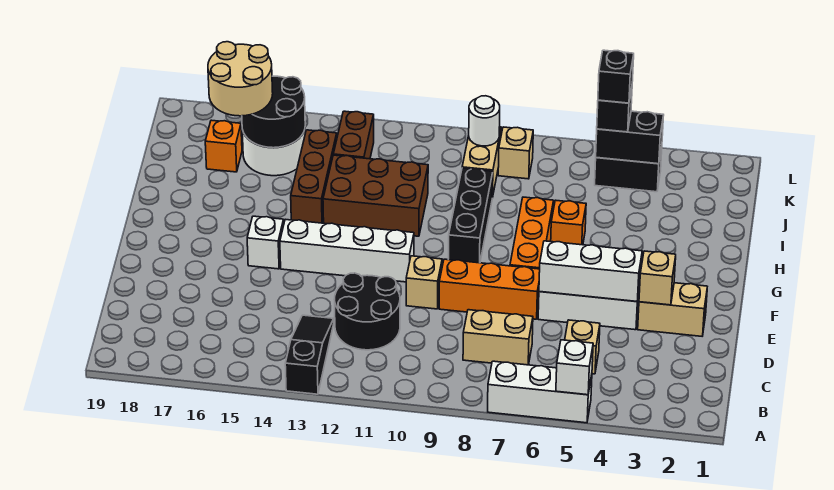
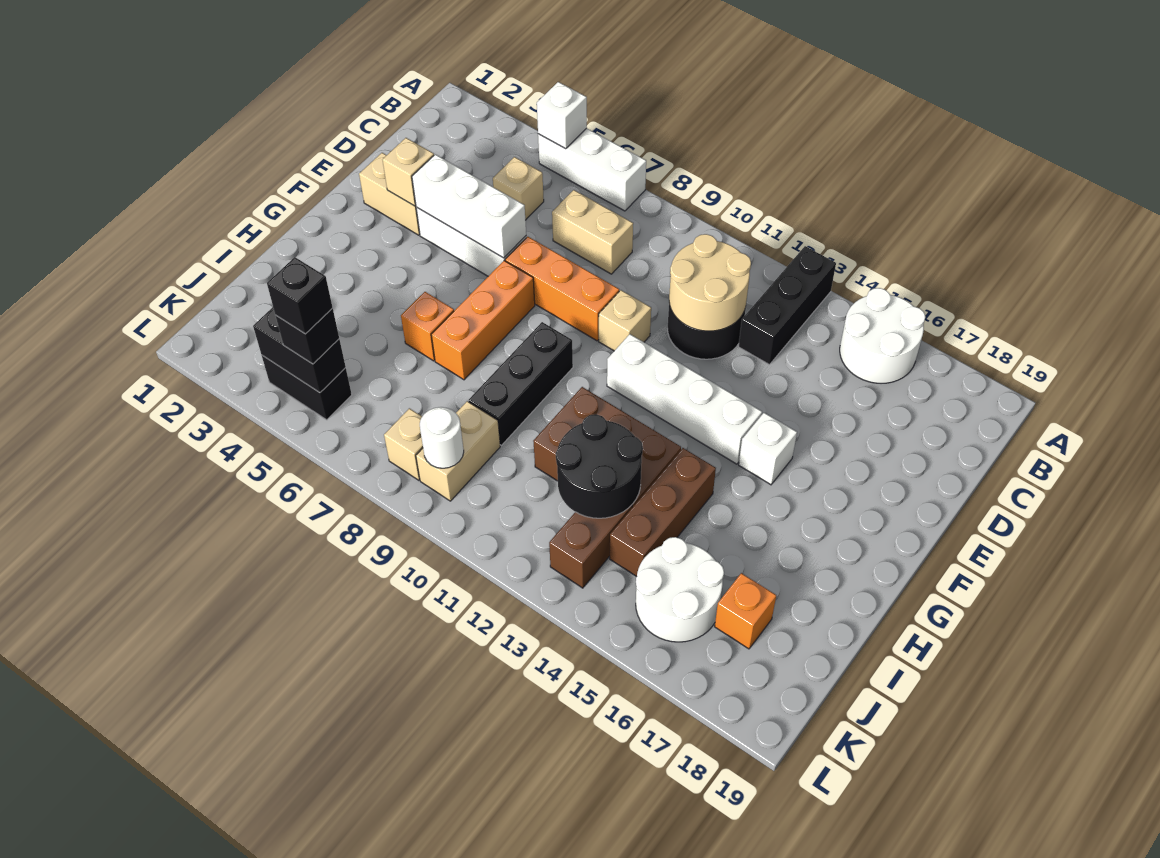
black slope A13:C13 level 1 top A -> black brick A13:C13 level 1
none -> white round brick A15:B16 level 1
black round brick J15:K16 level 2 -> black round brick I12:J13 level 2
tan round brick J16:K17 level 3 -> tan round brick C11:D12 level 2

